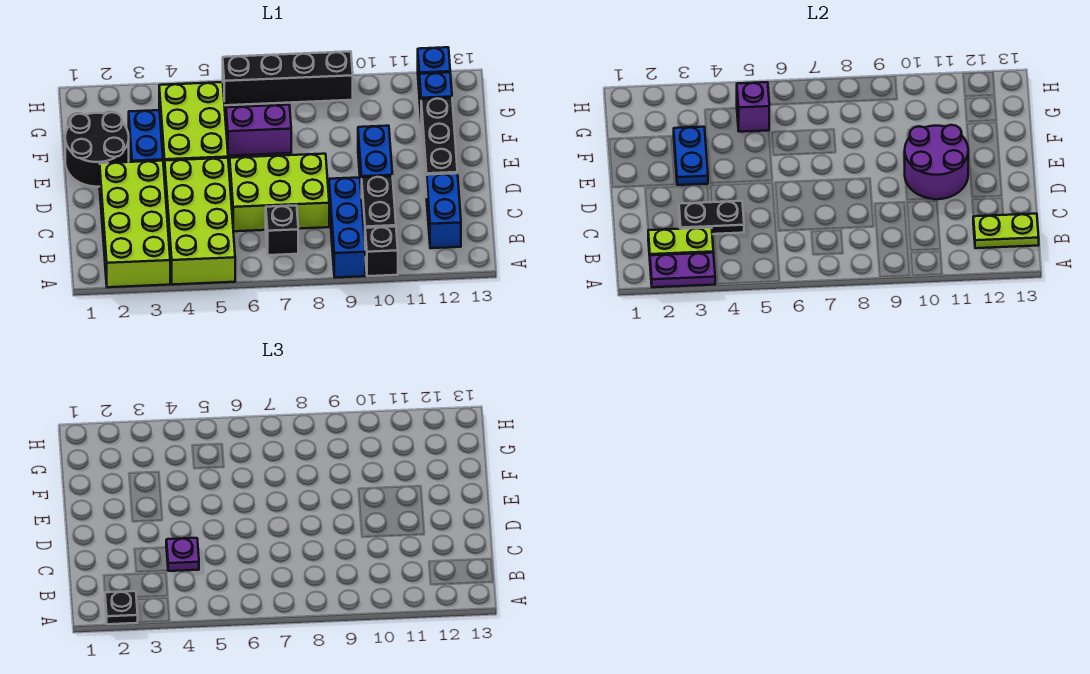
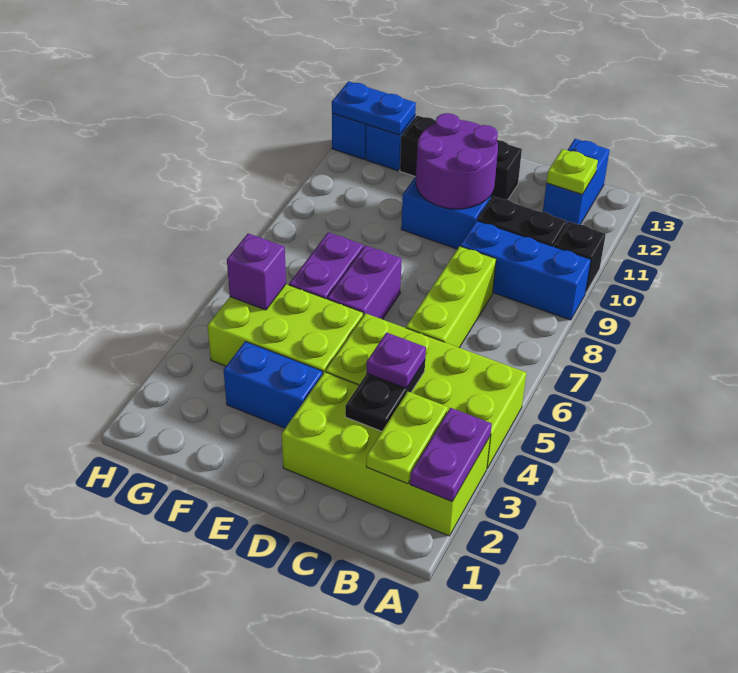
black plate A2 level 3 -> none
black brick B7 level 1 -> none
blue brick B12:C12 level 1 -> blue brick B12:B13 level 1
lime plate B12:B13 level 2 -> lime plate B12 level 2
lime brick C6:D8 level 1 -> lime brick C6:C8 level 1
black round brick E1:F2 level 1 -> none
blue plate E3:F3 level 2 -> blue plate G12:H12 level 2
none -> purple brick E6:E7 level 1
black brick H6:H9 level 1 -> none

